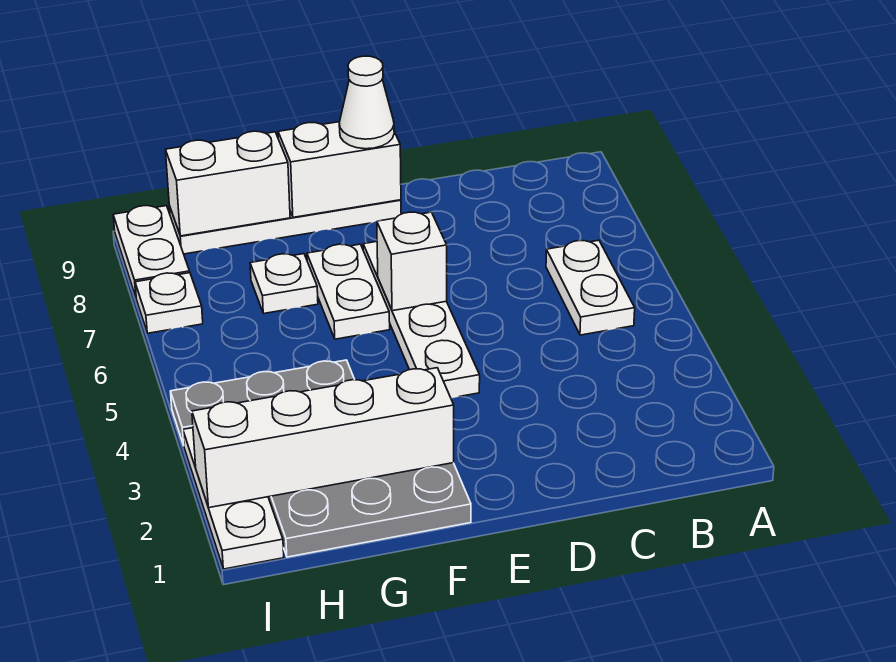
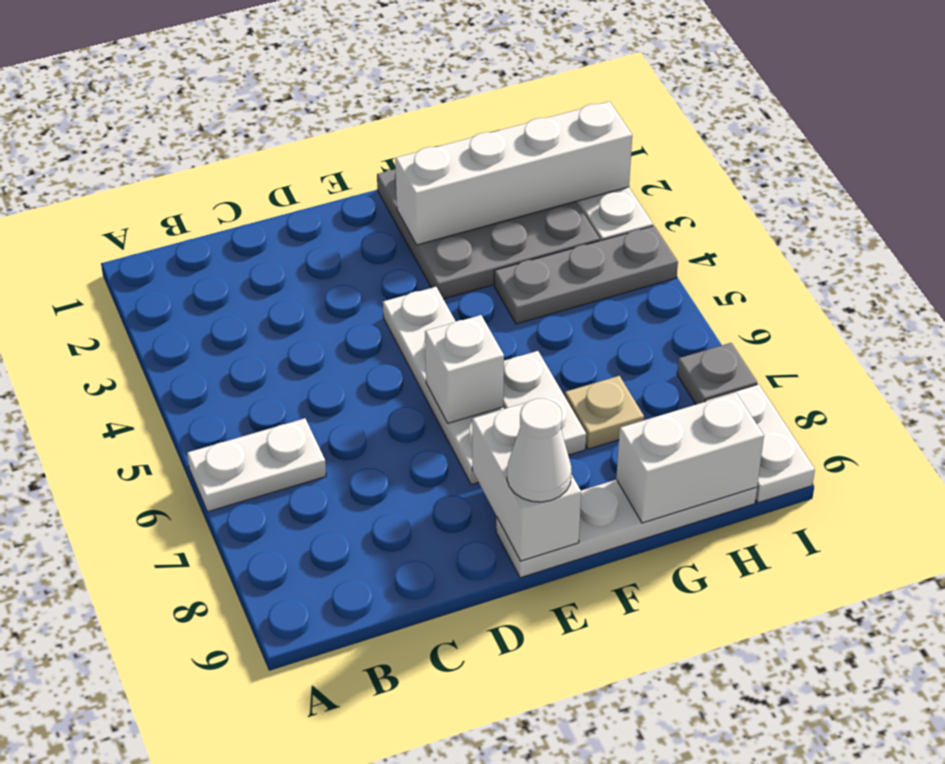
white plate B5:B6 level 1 -> white plate A6:B6 level 1
white brick E9:F9 level 2 -> white brick E8:E9 level 2
white plate G7 level 1 -> tan plate G7 level 1
white plate I7 level 1 -> grey plate I7 level 1

